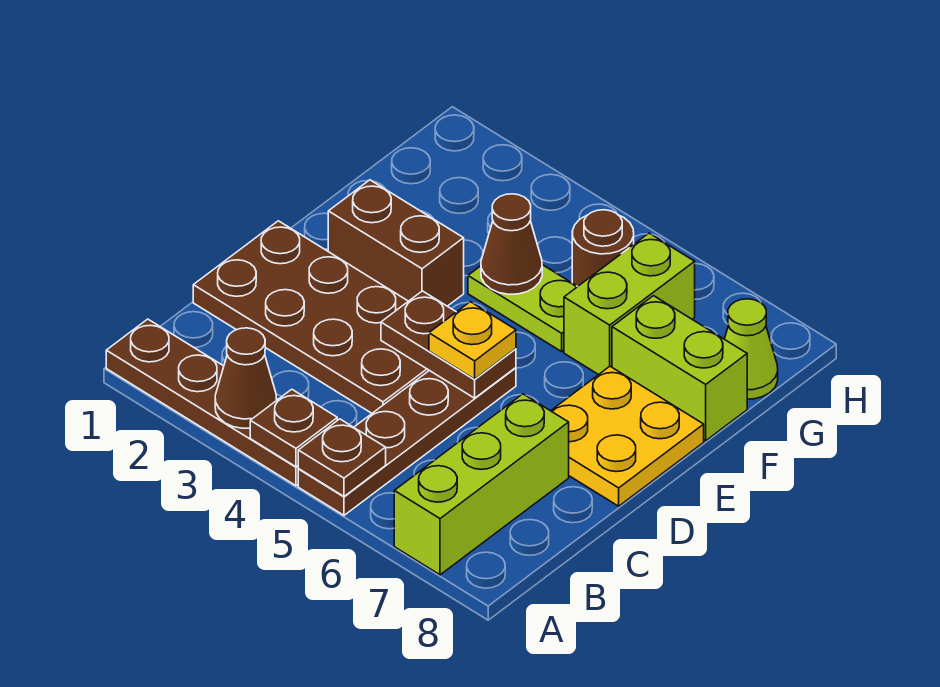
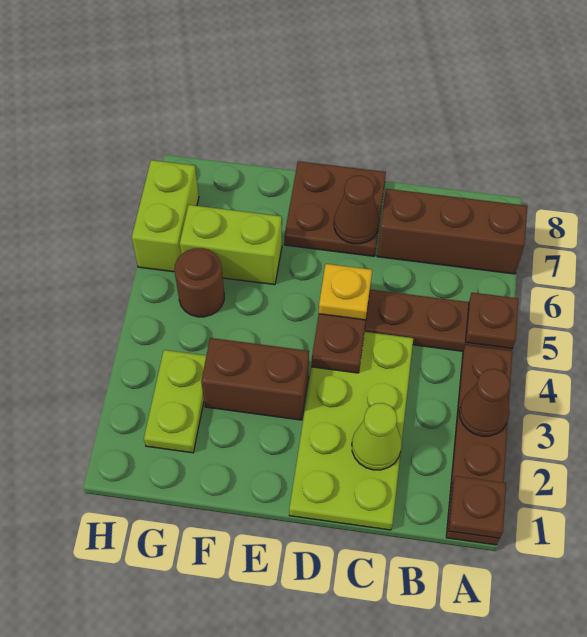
brown plate A4 level 2 -> brown plate A1 level 2
lime brick A7:C7 level 1 -> brown brick A7:C7 level 1
brown plate C1:D4 level 1 -> lime plate C1:D4 level 1
yellow plate D7:E8 level 1 -> brown plate D7:E8 level 1
brown brick E2:E3 level 1 -> brown brick E3:F3 level 1
lime plate F4:F5 level 1 -> lime plate G2:G3 level 1
brown cone F4 level 2 -> brown cone D7 level 2
lime brick F7:F8 level 1 -> lime brick H6:H7 level 1
lime cone G8 level 1 -> lime cone C2 level 2

